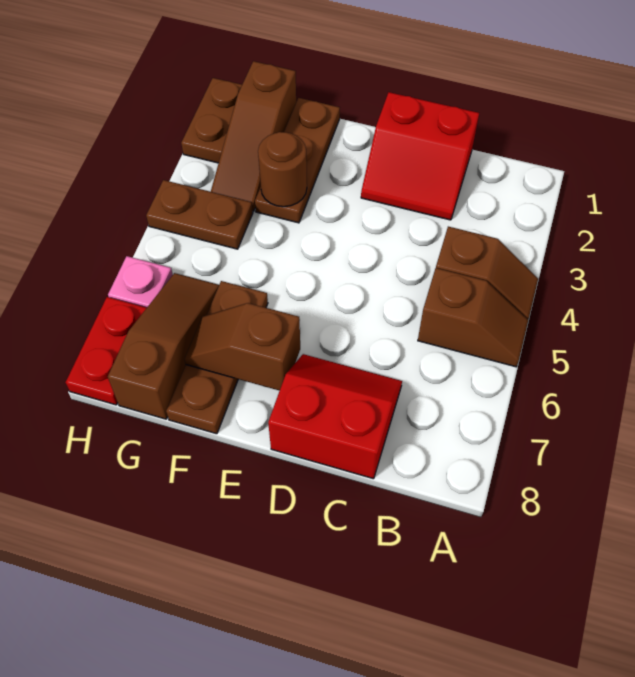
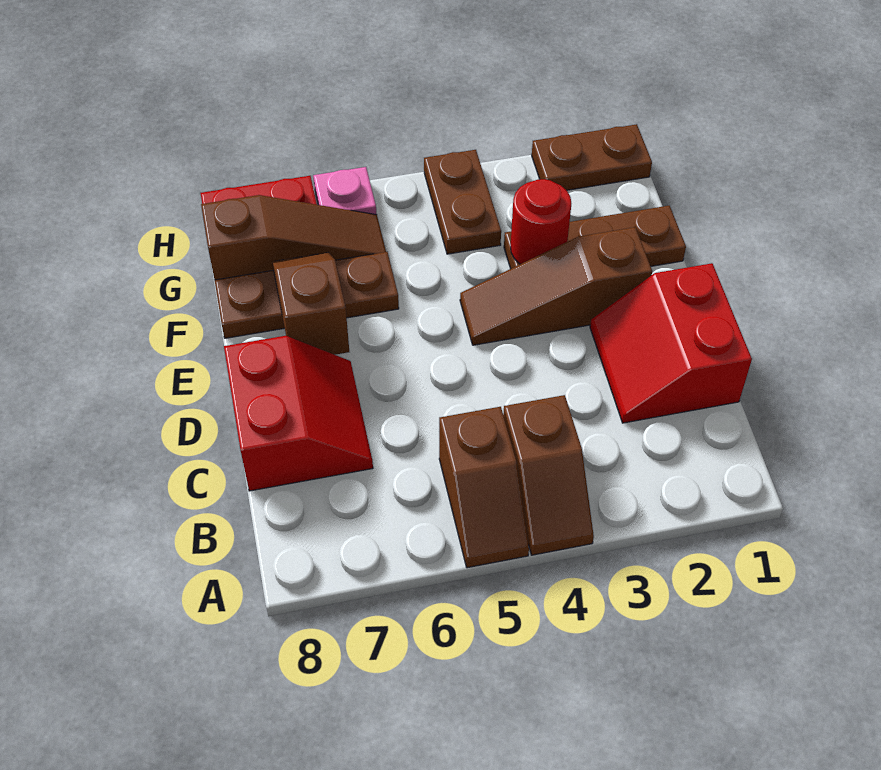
brown round brick F3 level 2 -> red round brick F3 level 2
brown slope G1:G3 level 1 top 1 -> brown slope E2:E4 level 1 top 2

